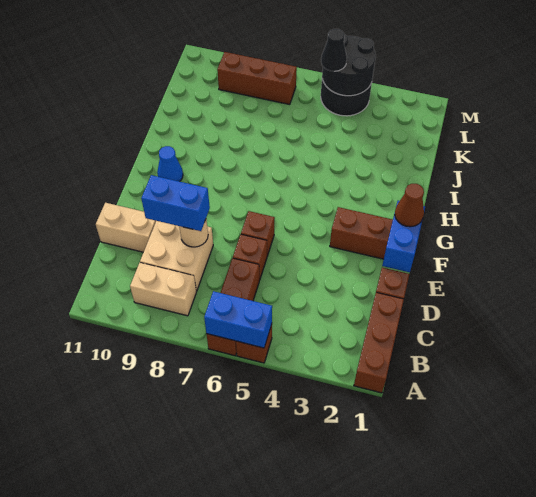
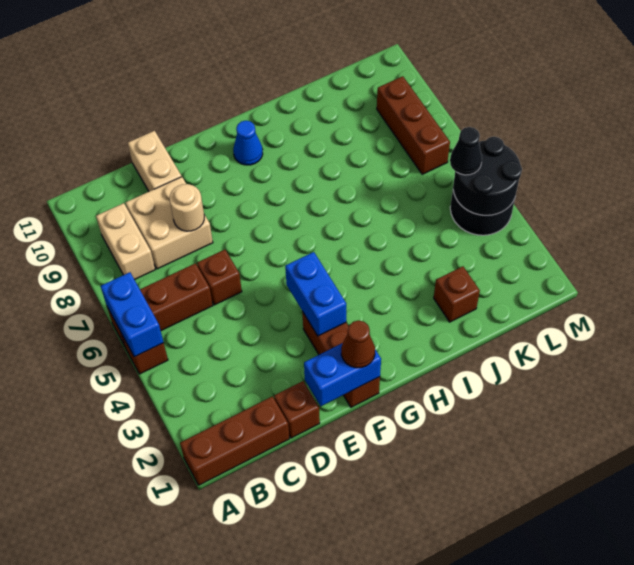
blue brick D8:D9 level 3 -> blue brick F3:F4 level 2
brown brick E6 level 1 -> brown brick J2 level 1

